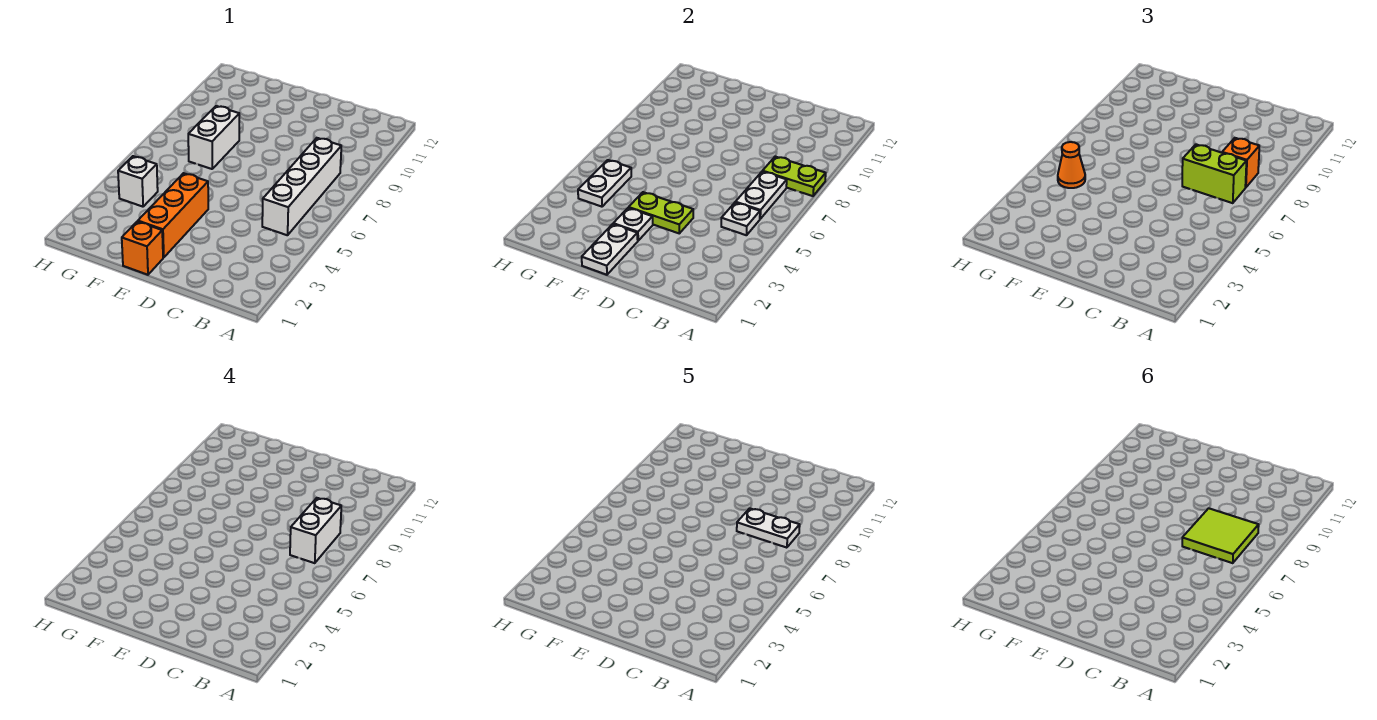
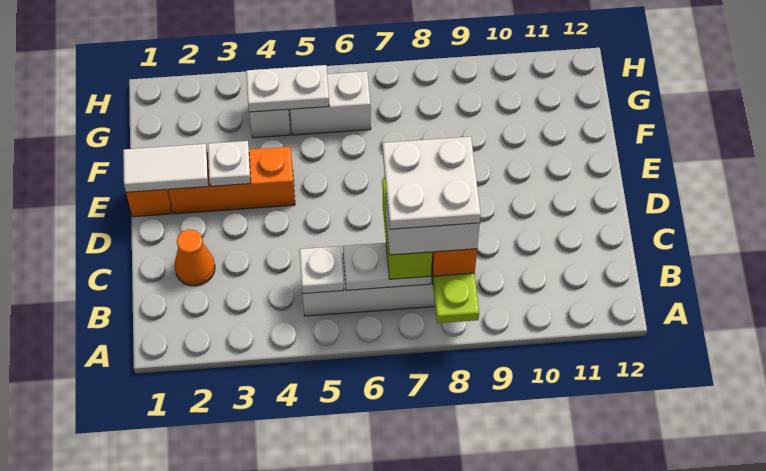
lime tile B7:C8 level 6 -> none
white plate B8:C8 level 5 -> white plate B7:C8 level 5
lime plate D4:E4 level 2 -> none
white plate E1:E2 level 2 -> white tile E1:E2 level 2
white brick F7:F8 level 1 -> white brick G5:G6 level 1
orange cone G5 level 3 -> orange cone C2 level 1

